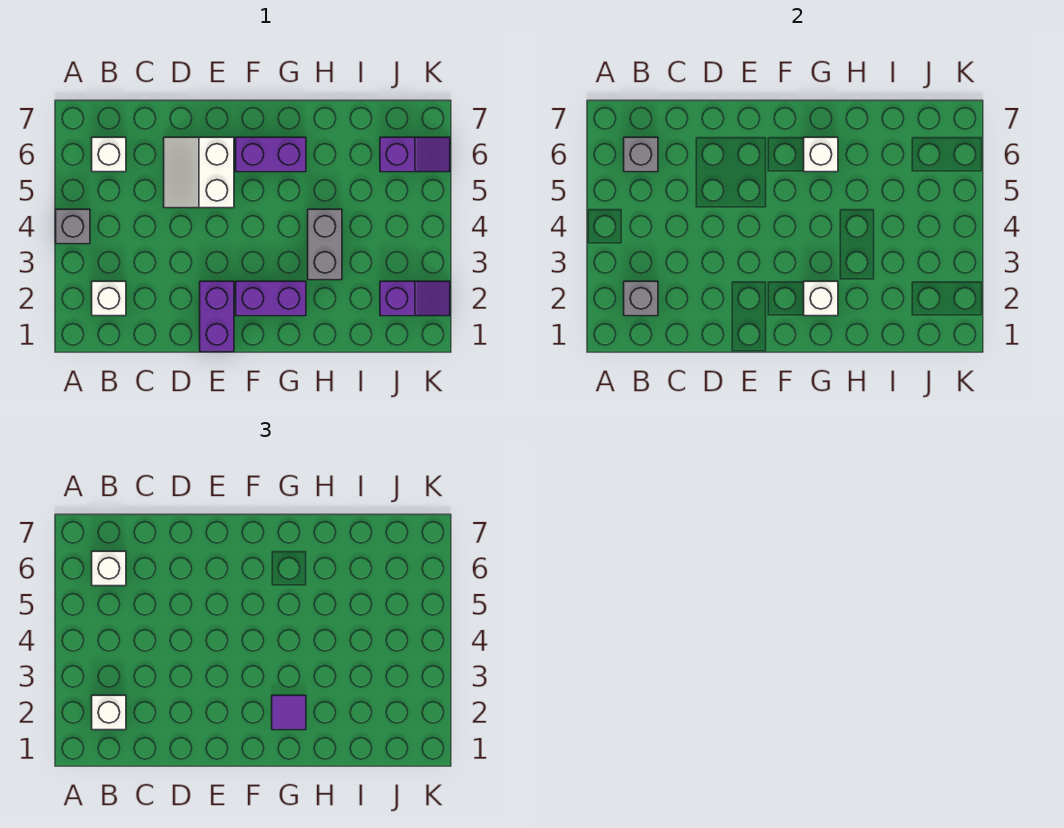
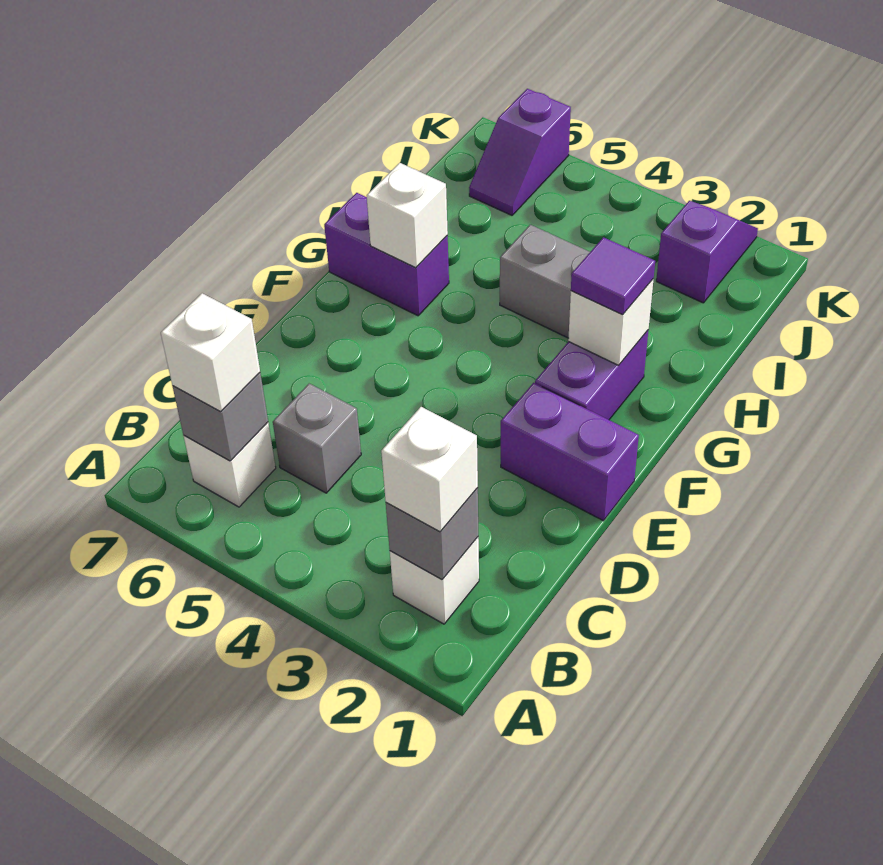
grey brick A4 level 1 -> grey brick C5 level 1
white slope D5:E6 level 1 top E -> none
purple brick F6:G6 level 1 -> purple brick G6:G7 level 1
purple slope J6:K6 level 1 top J -> purple slope J6:K6 level 1 top K

